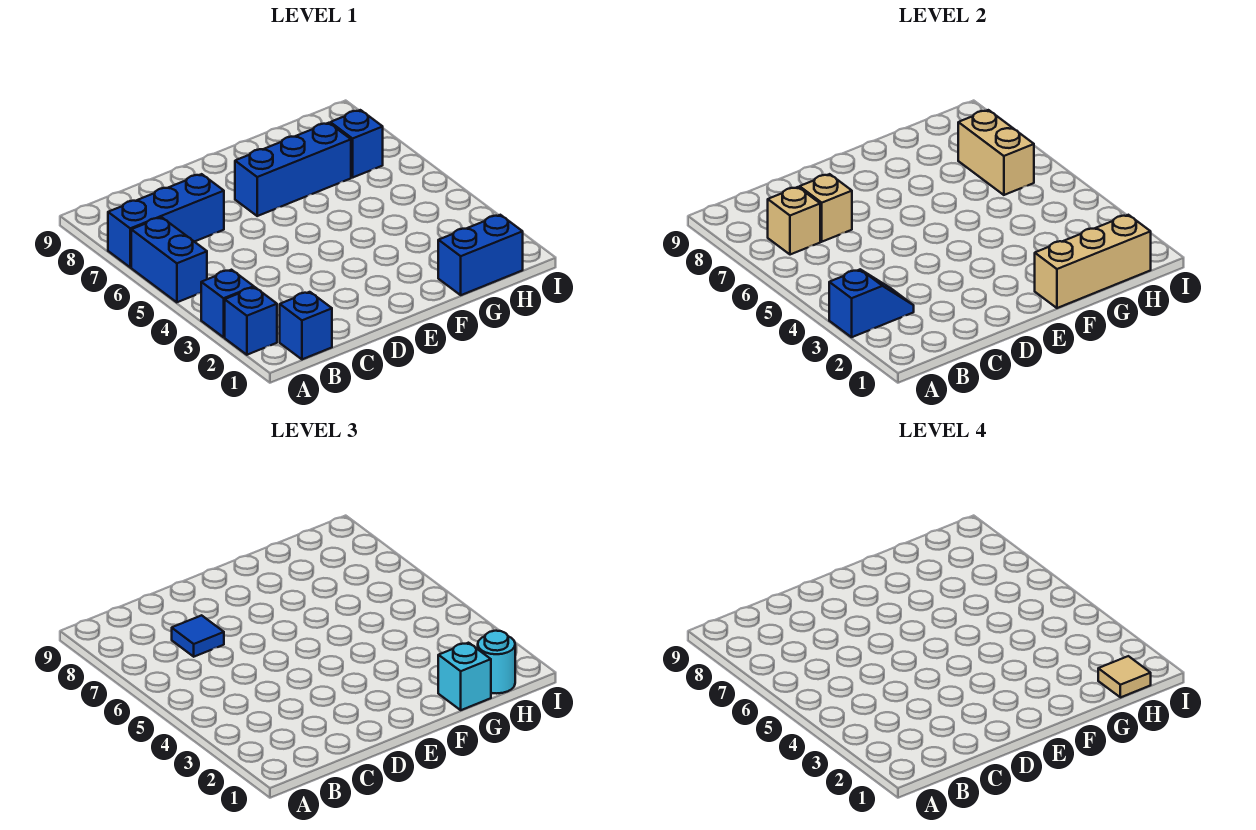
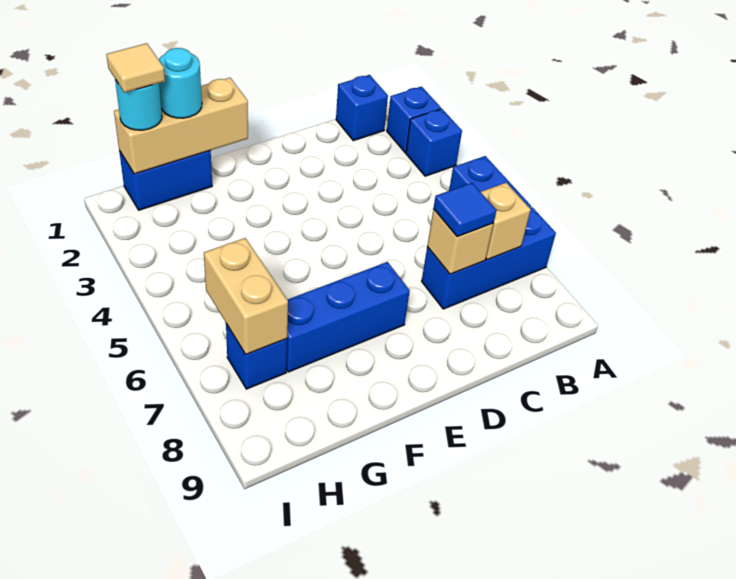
blue slope A3:B3 level 2 top A -> none
cyan brick G1 level 3 -> cyan round brick G1 level 3

